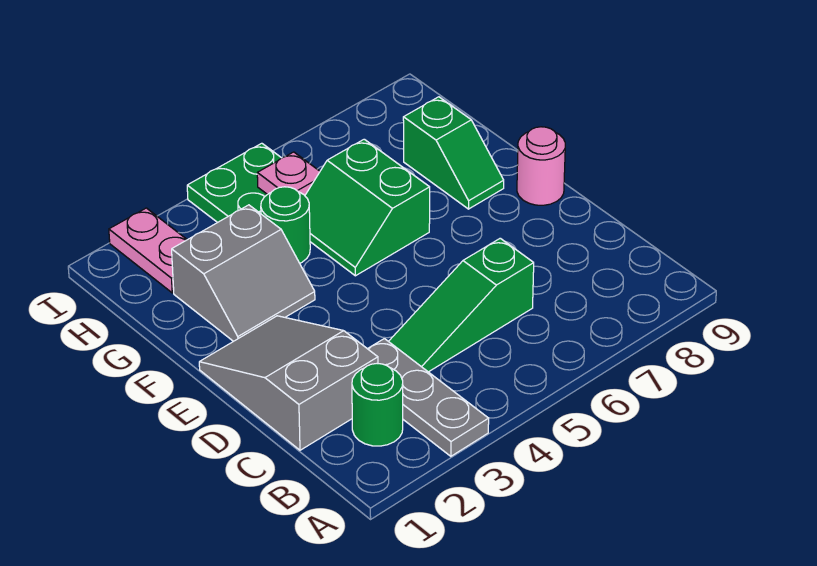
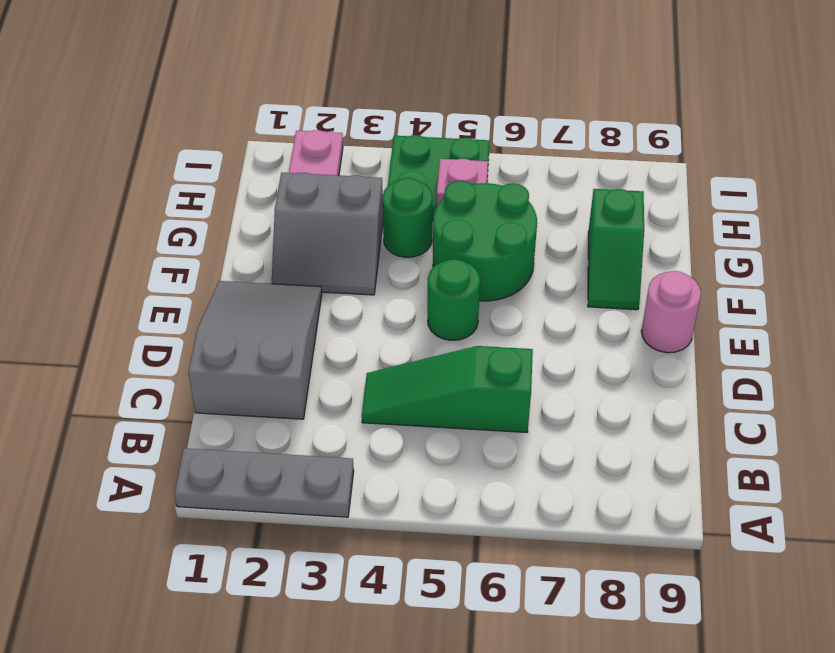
grey plate A3:C3 level 1 -> grey plate A1:A3 level 1
green round brick B2 level 1 -> green round brick E5 level 1
green slope F5:G6 level 1 top 6 -> green round brick F5:G6 level 1

